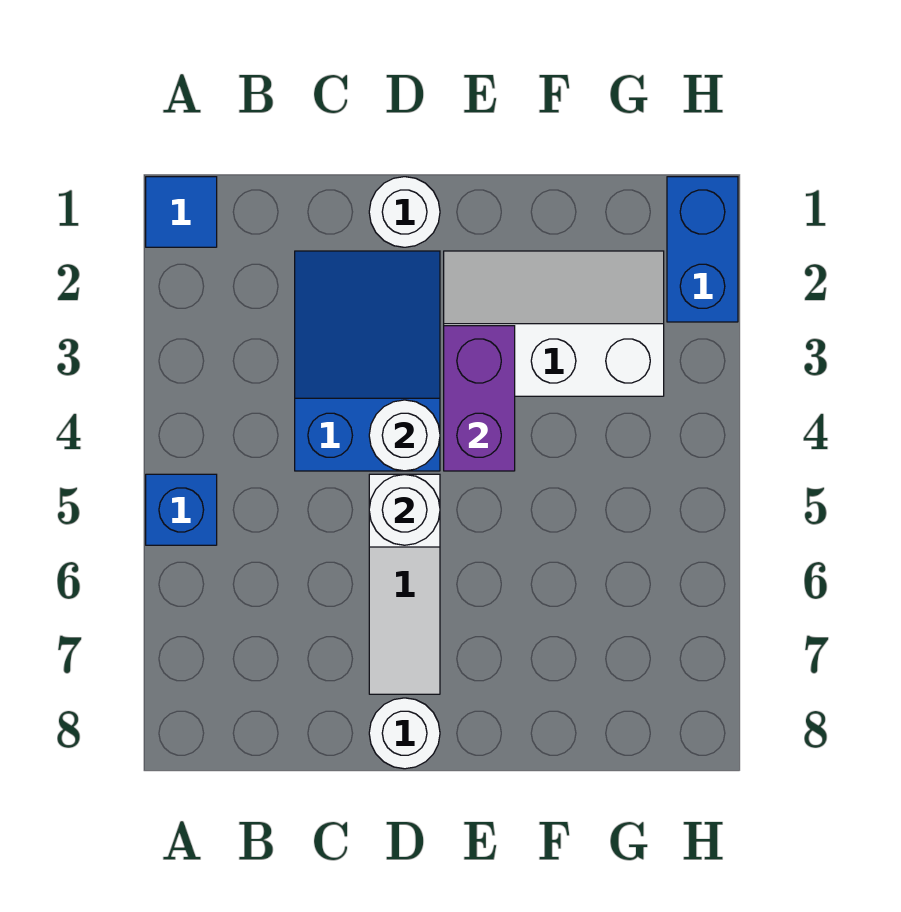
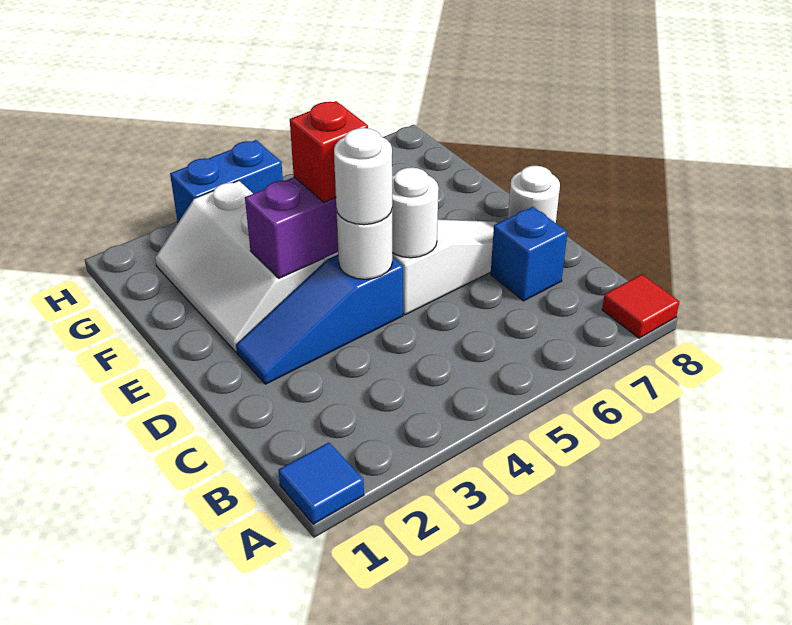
blue brick A5 level 1 -> blue brick C7 level 1
none -> red tile A8 level 1
blue slope C2:D4 level 1 top 4 -> blue slope D2:D4 level 1 top 4
white round brick D1 level 1 -> white round brick D4 level 3
none -> red brick E4 level 3
blue brick H1:H2 level 1 -> blue brick H3:H4 level 1

